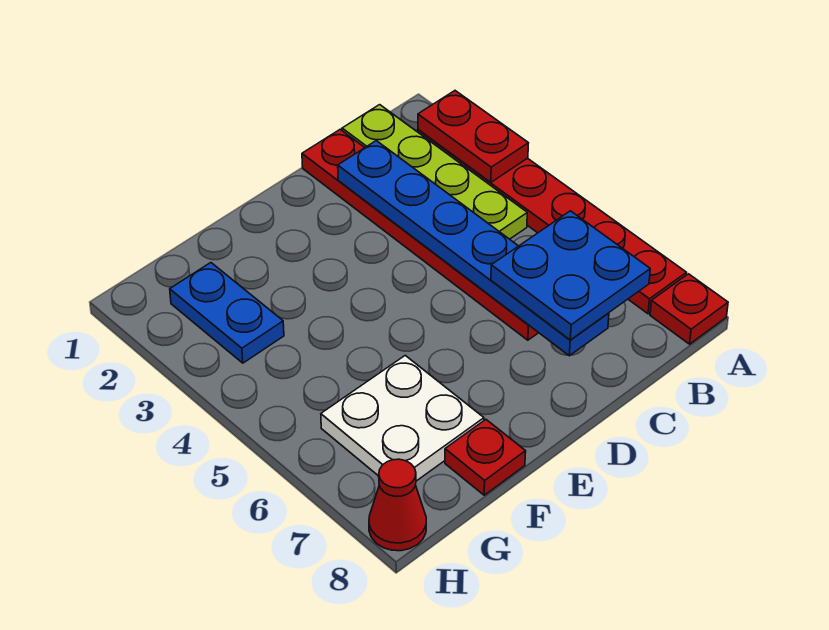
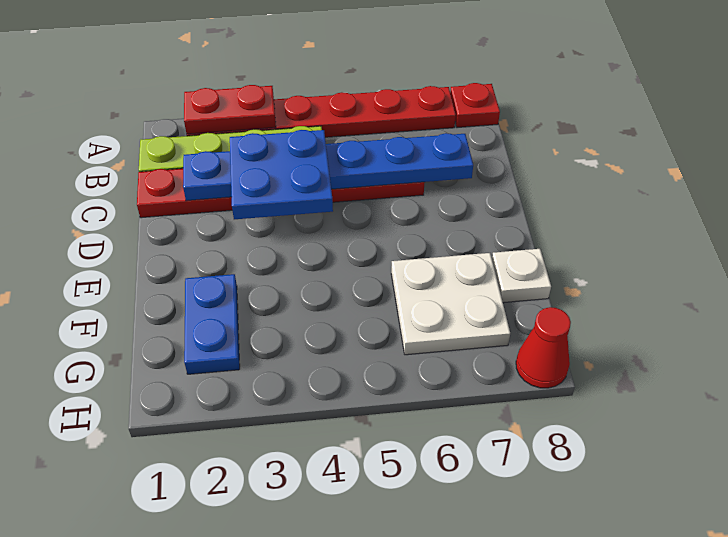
blue plate B6:C7 level 3 -> blue plate C3:D4 level 3
red plate F8 level 1 -> white plate F8 level 1
blue plate G2:G3 level 1 -> blue plate F2:G2 level 1

